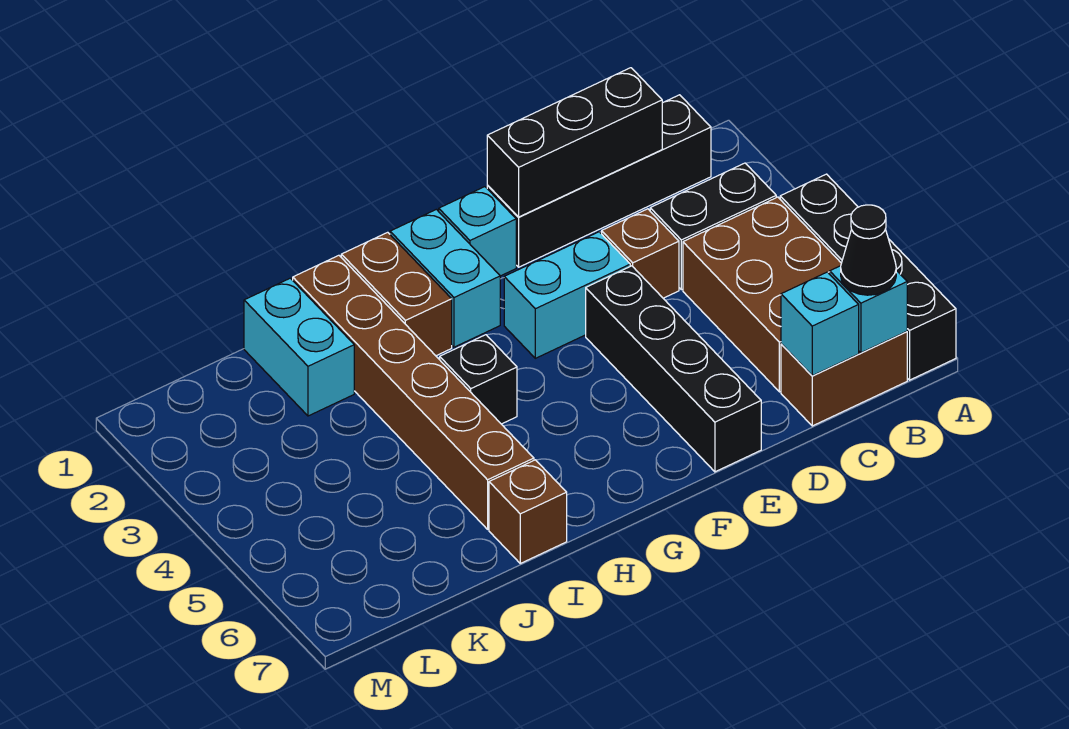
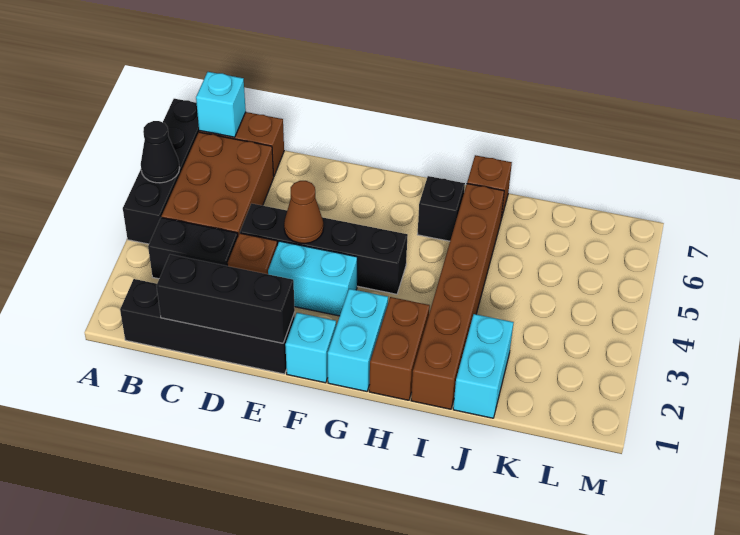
black cone B7 level 3 -> black cone A5 level 2
cyan brick C7 level 2 -> none
black brick E4:E7 level 1 -> black brick D4:G4 level 1
none -> brown cone E4 level 2
black brick H4 level 1 -> black brick H6 level 1

